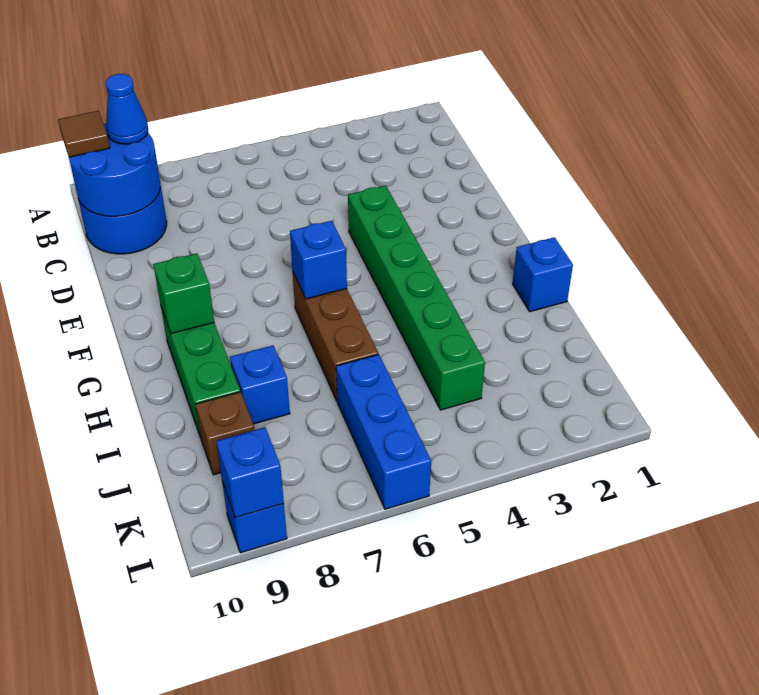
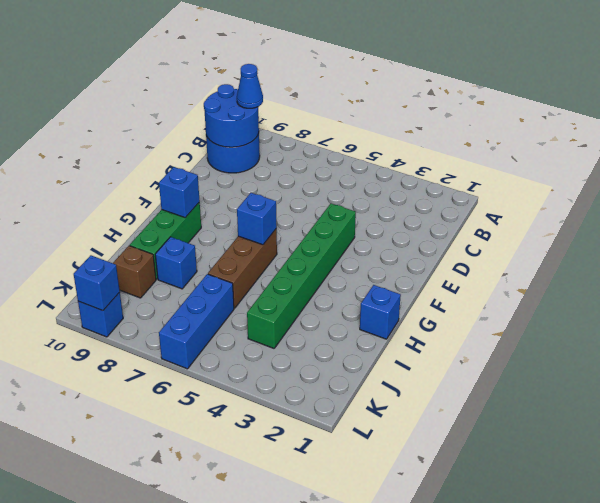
brown tile B10 level 3 -> none
green brick G9 level 2 -> blue brick G9 level 2

